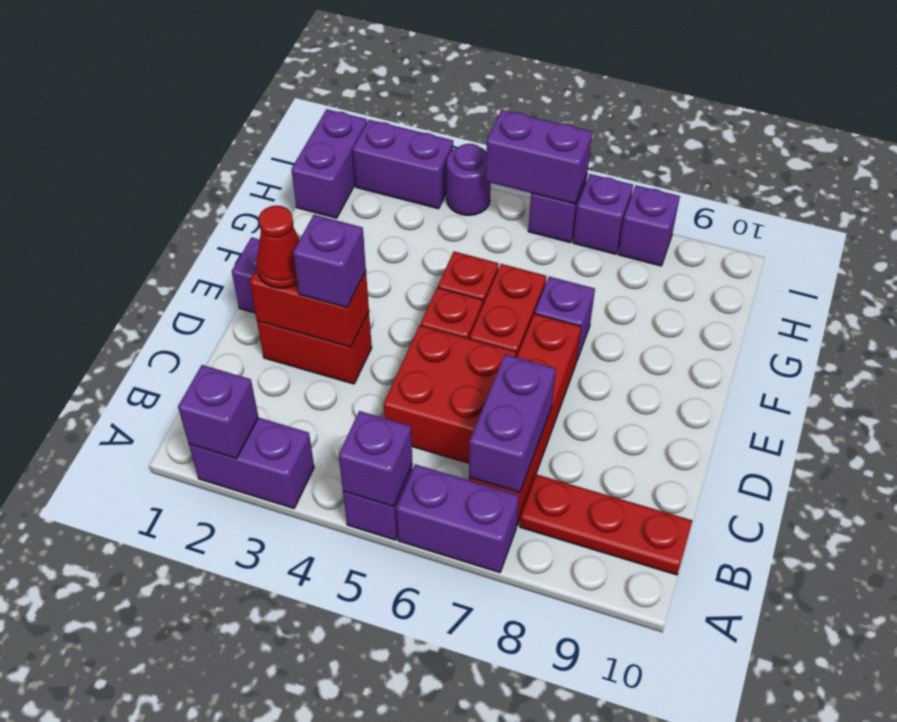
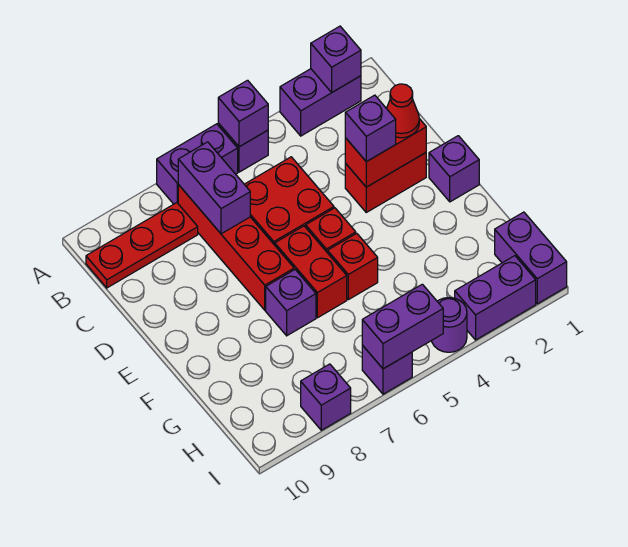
purple brick I7 level 1 -> none

